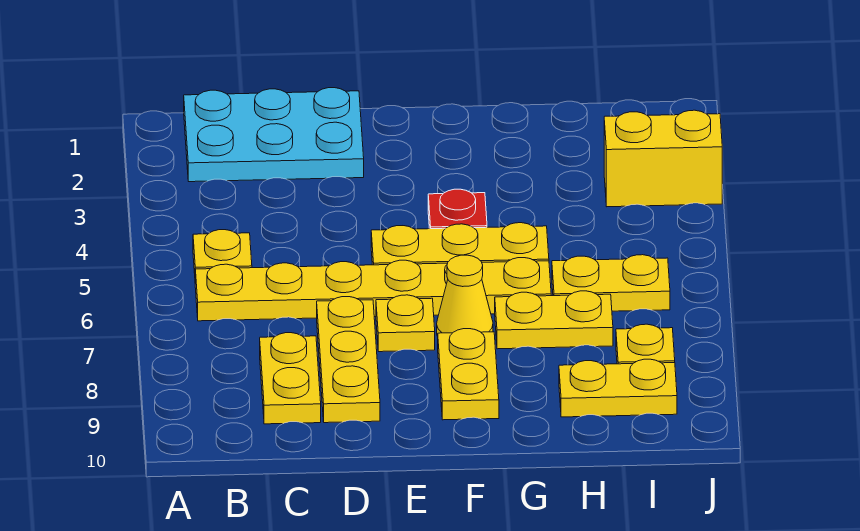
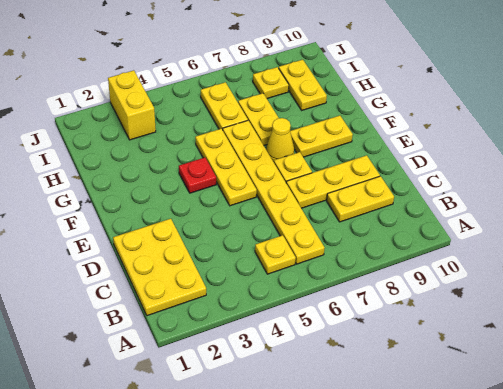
cyan plate B1:D2 level 1 -> yellow plate B1:D2 level 1

